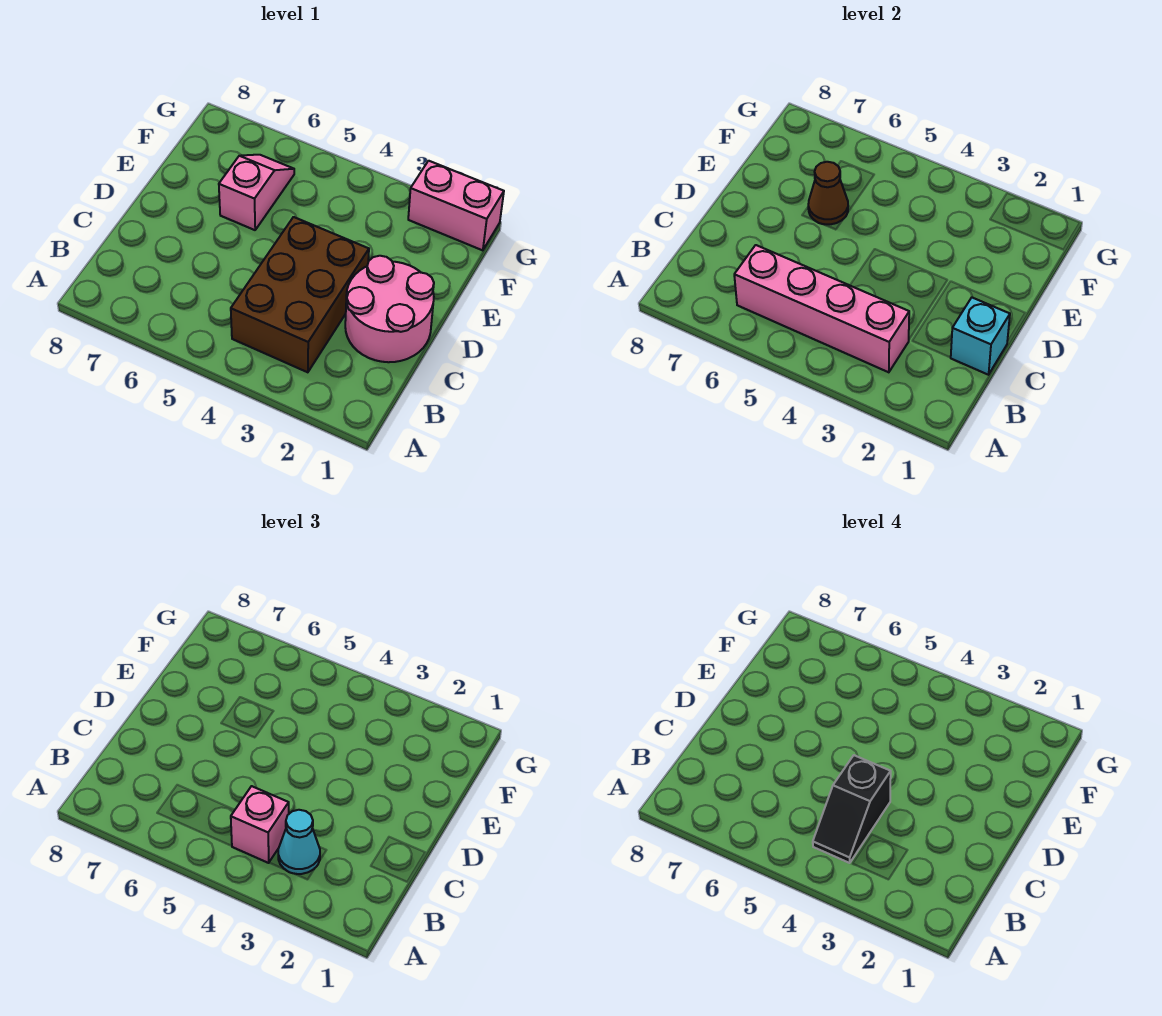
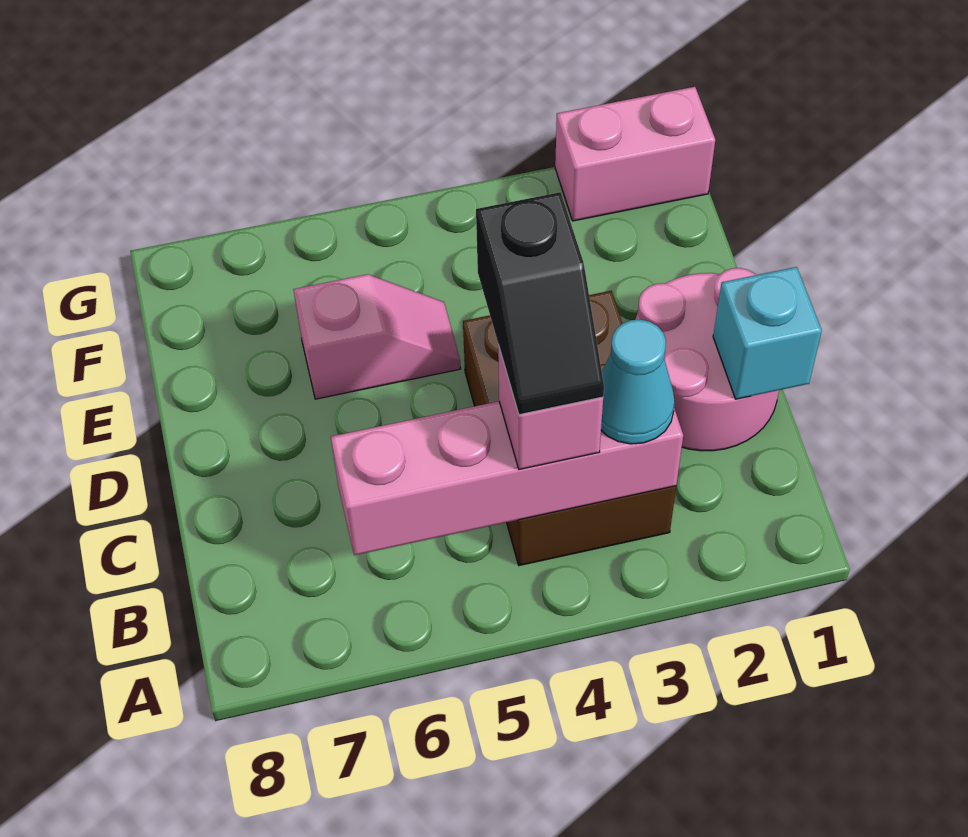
pink slope E6:F6 level 1 top E -> pink slope E5:E6 level 1 top 6
brown cone E6 level 2 -> none

